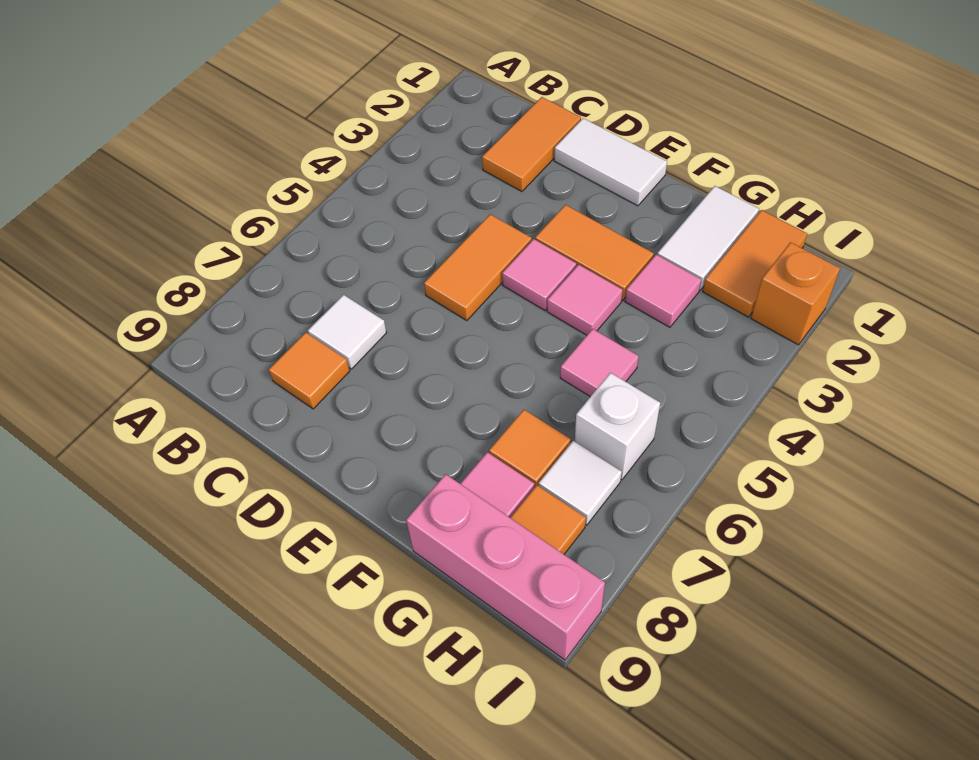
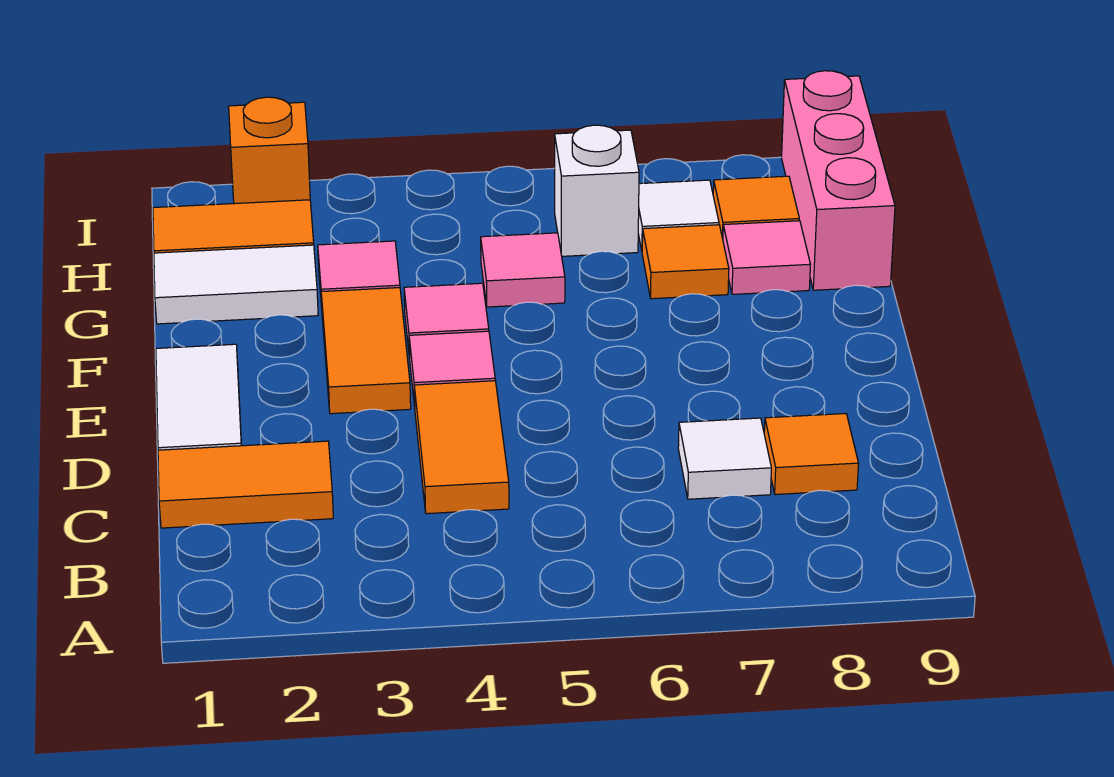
orange tile D4:D5 level 1 -> orange tile C4:D4 level 1

